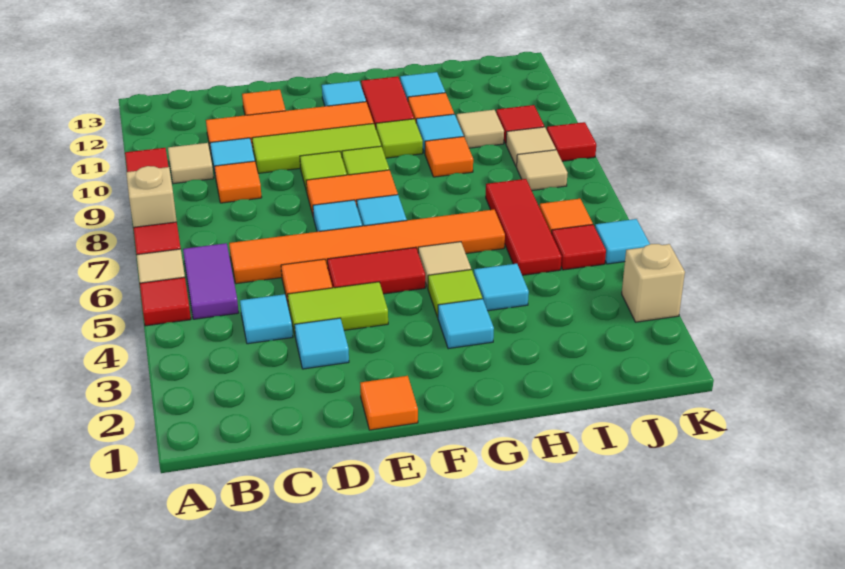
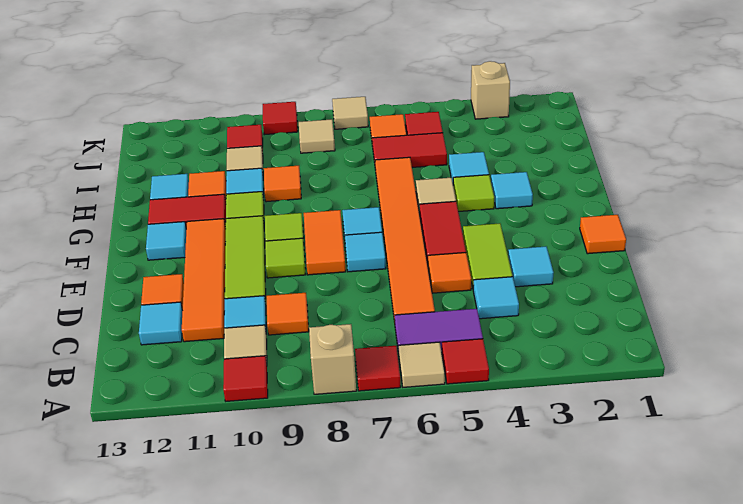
red tile I5:I7 level 1 -> red tile I5:I6 level 1
tan tile J9 level 1 -> tan tile K7 level 1
cyan tile K5 level 1 -> cyan tile C12 level 1

